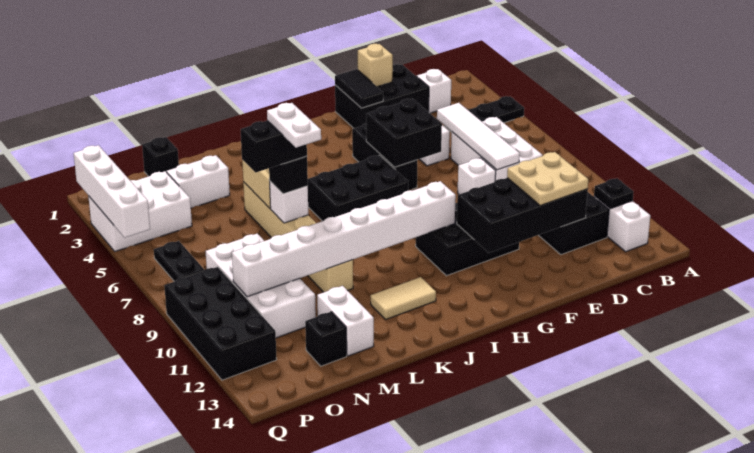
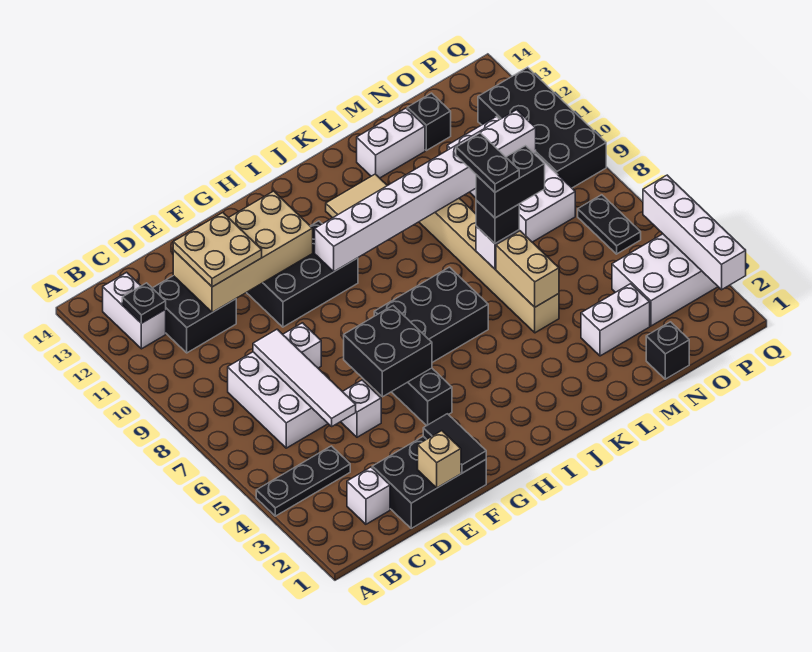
black brick D11:G12 level 2 -> tan brick D11:G12 level 2
white plate L7:L8 level 5 -> black plate L7:L8 level 5
white brick M12:M13 level 1 -> white brick L13:M13 level 1

